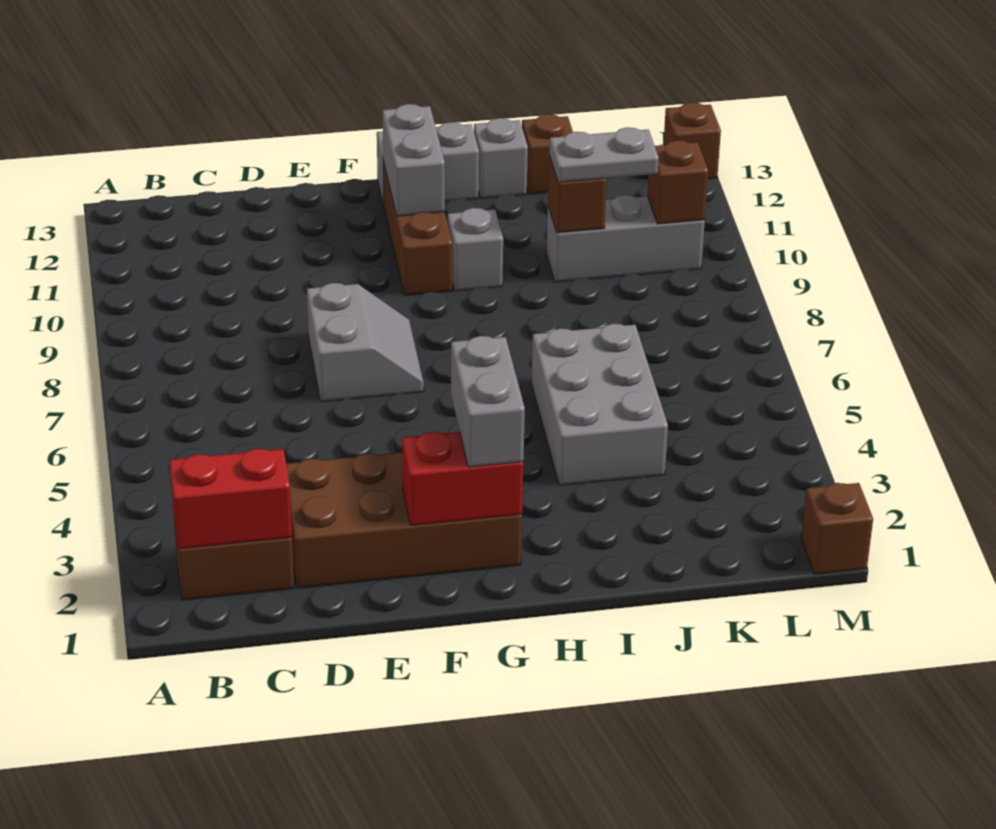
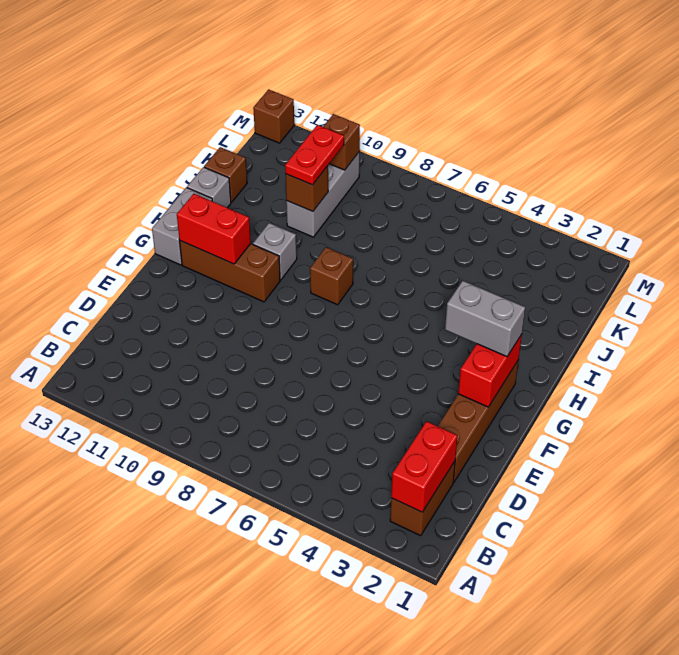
brown brick D2:G3 level 1 -> brown brick D2:G2 level 1
grey slope E7:F8 level 1 top E -> none
grey brick G11:G12 level 2 -> red brick G11:G12 level 2
grey brick I4:J6 level 1 -> none
grey plate J10:K10 level 3 -> red plate J10:K10 level 3
brown brick M1 level 1 -> brown brick H8 level 1

